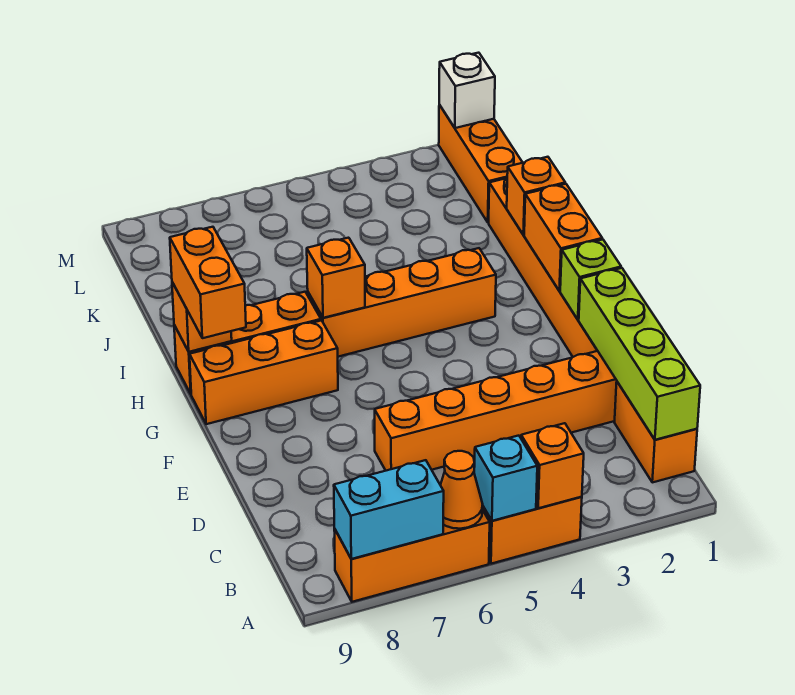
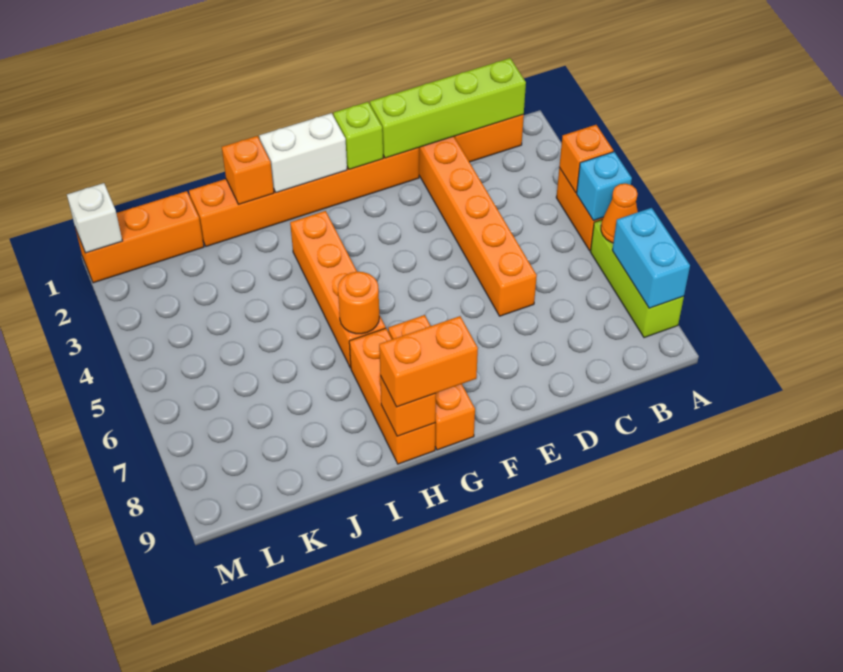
orange brick A6:A8 level 1 -> lime brick A6:A8 level 1
orange brick G1:H1 level 2 -> white brick G1:H1 level 2
orange brick H6 level 2 -> orange round brick H6 level 2

